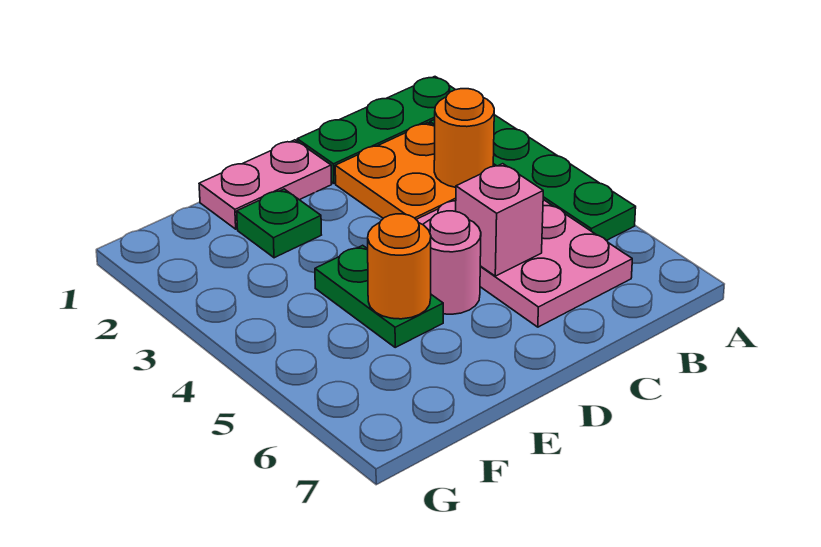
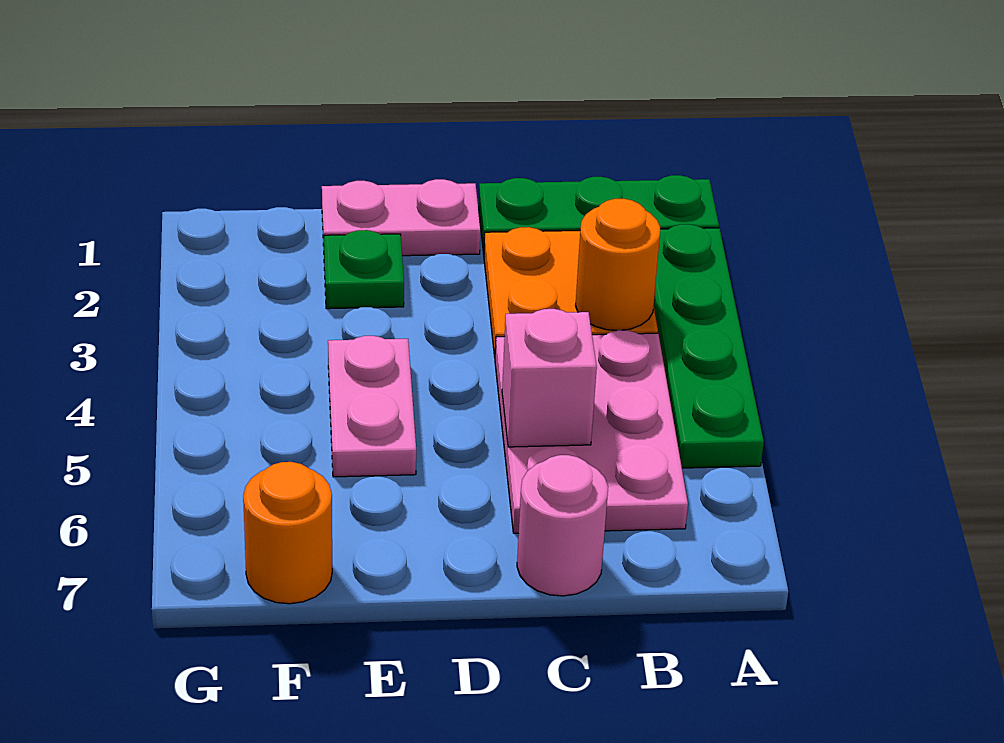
pink round brick D5 level 1 -> pink round brick C7 level 1
green plate E4:E5 level 1 -> pink plate E4:E5 level 1
orange round brick E5 level 2 -> orange round brick F7 level 1

